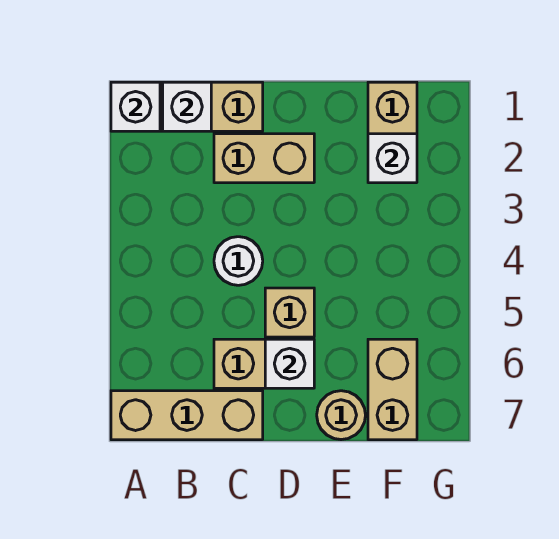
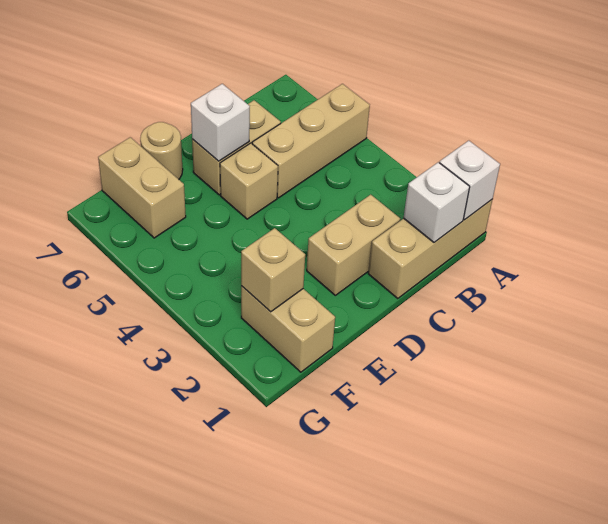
tan brick A7:C7 level 1 -> tan brick A5:C5 level 1
white round brick C4 level 1 -> none
white brick F2 level 2 -> tan brick F2 level 2

